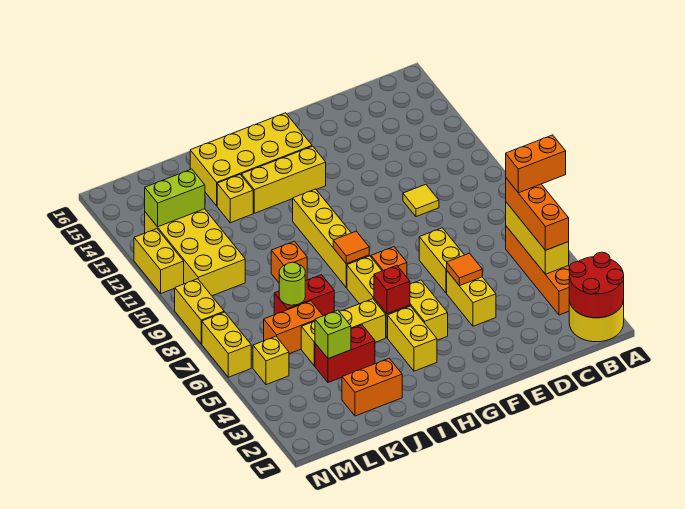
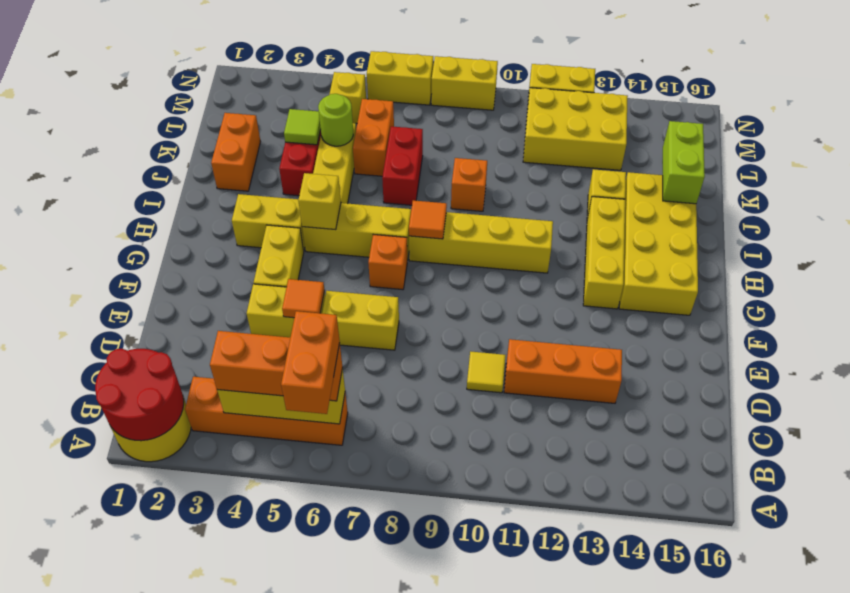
none -> orange brick D11:D13 level 1
yellow brick G4:G5 level 1 -> yellow brick F4:G4 level 1
red brick H5 level 2 -> yellow brick H5 level 2
lime brick K4 level 2 -> lime tile K4 level 2
lime round brick K7 level 2 -> lime round brick K5 level 2
yellow brick L10:M13 level 1 -> yellow brick L11:M13 level 1
lime brick L13:M13 level 2 -> lime brick J15:K15 level 2

